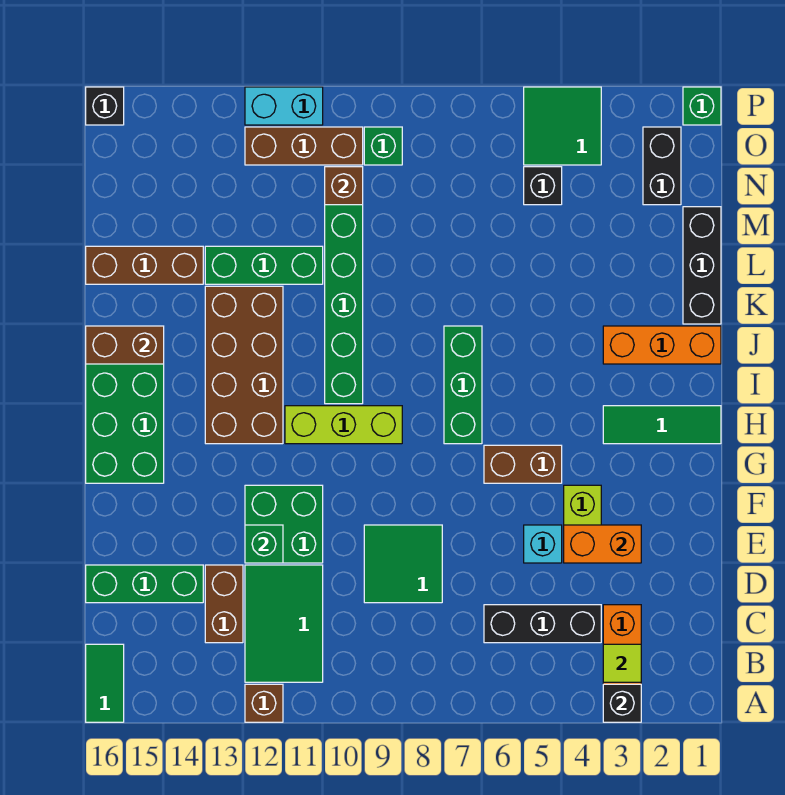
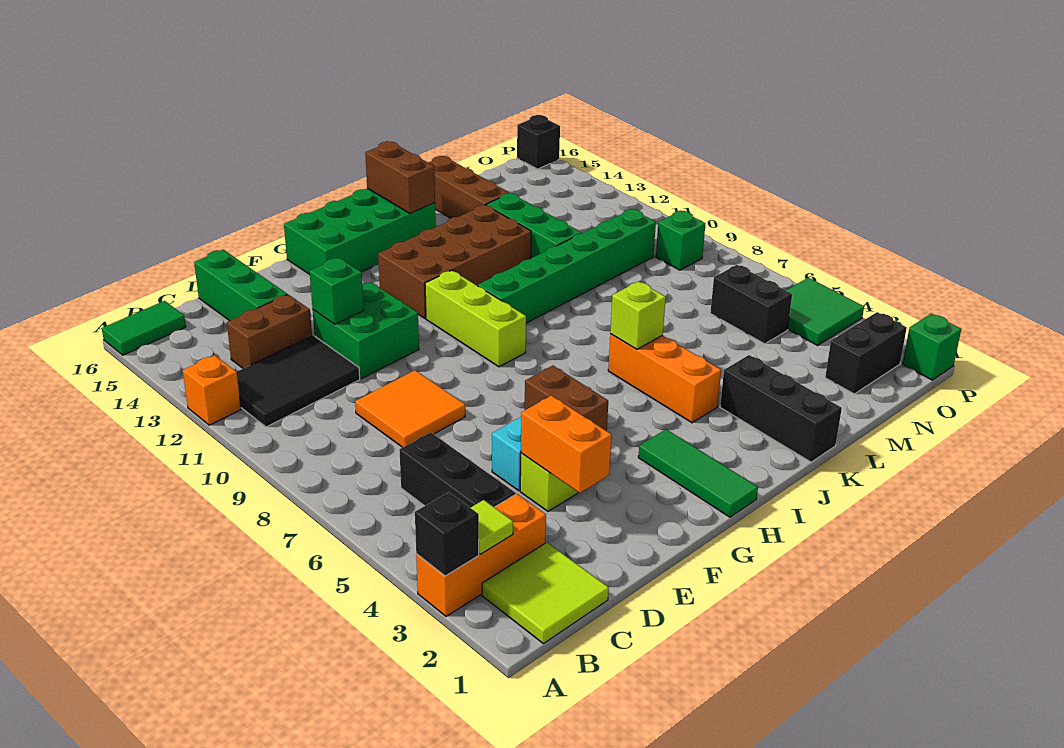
brown brick A12 level 1 -> orange brick A12 level 1
none -> lime tile B1:C2 level 1
green tile B11:D12 level 1 -> black tile B11:D12 level 1
green tile D8:E9 level 1 -> orange tile D8:E9 level 1
green brick H7:J7 level 1 -> none
orange brick J1:J3 level 1 -> orange brick J4:J6 level 1
none -> lime brick J6 level 2
black brick K1:M1 level 1 -> black brick K1:K3 level 1
black brick N5 level 1 -> black brick N5:N6 level 1
brown brick N10 level 2 -> none
brown brick O10:O12 level 1 -> none
cyan brick P11:P12 level 1 -> none

